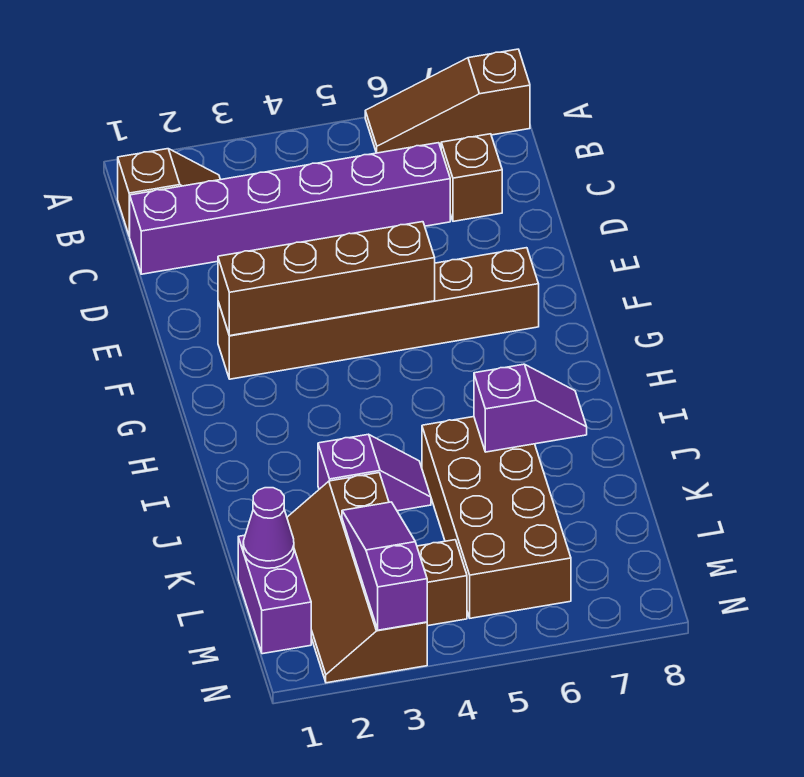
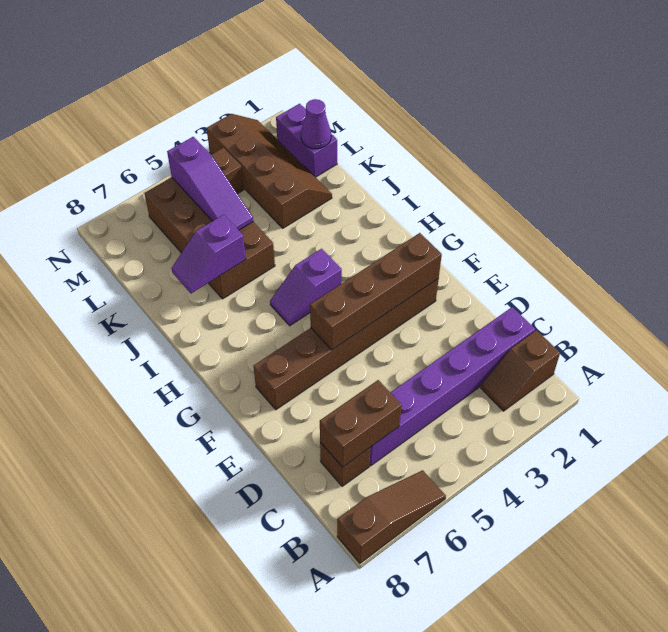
none -> brown brick C6:C7 level 2
purple slope J3:J4 level 1 top 3 -> purple slope H4:H5 level 1 top 4
purple slope L3:N3 level 2 top N -> purple slope K5:M5 level 2 top M

